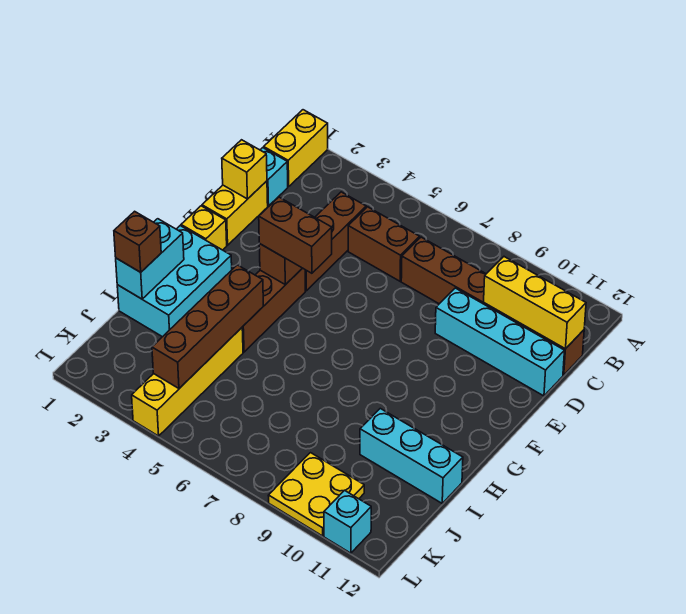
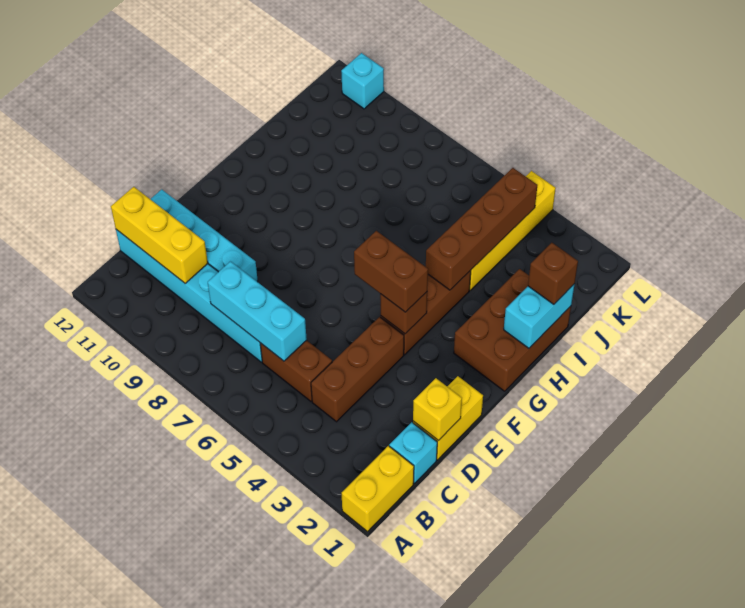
brown brick C7:C12 level 1 -> cyan brick C7:C12 level 1
yellow brick F1 level 1 -> none
cyan brick G1:I2 level 1 -> brown brick G1:I2 level 1
cyan brick I10:I12 level 1 -> cyan brick C6:C8 level 2
yellow plate K9:L10 level 1 -> none

